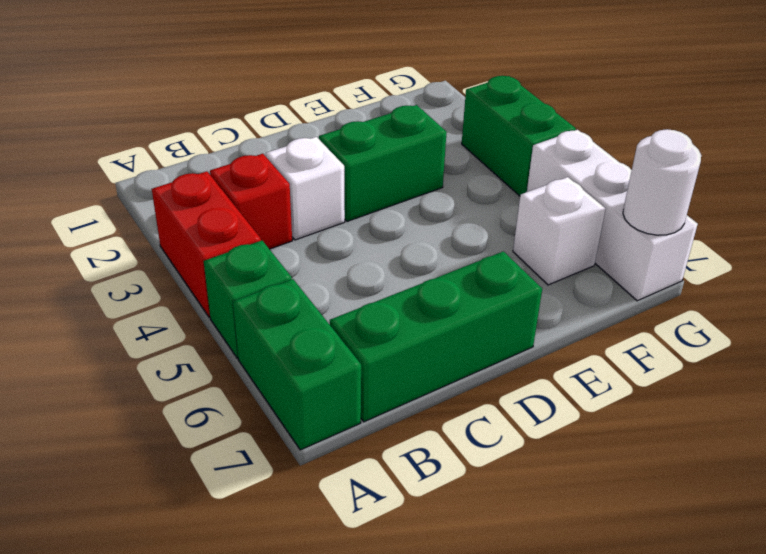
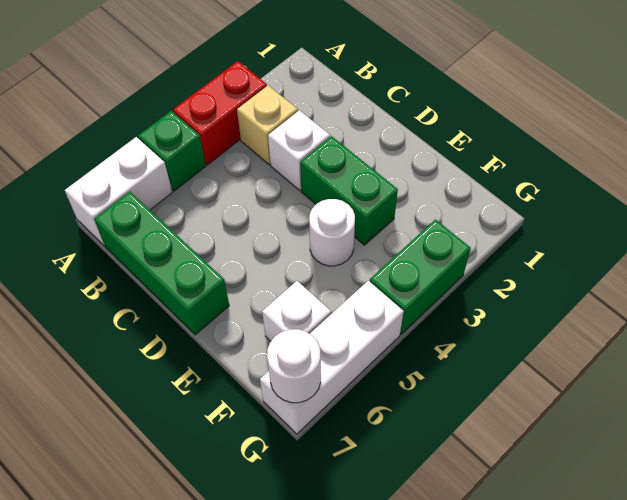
green brick A6:A7 level 1 -> white brick A6:A7 level 1
red brick B3 level 1 -> tan brick B3 level 1
none -> white round brick E4 level 1

